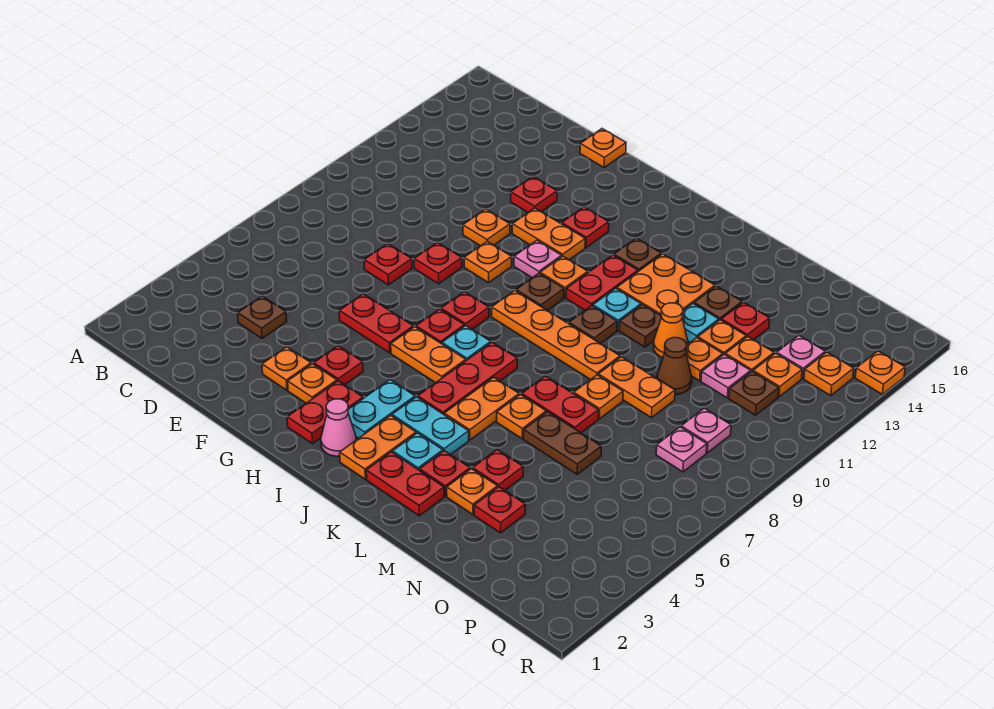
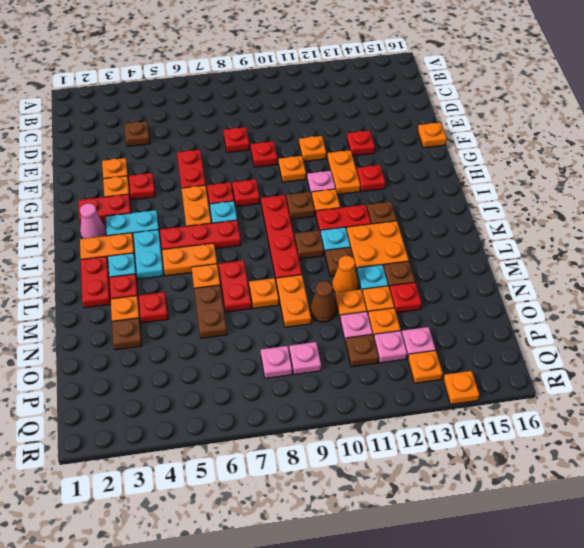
orange plate I9:L9 level 1 -> red plate I9:L9 level 1
red plate N3 level 1 -> brown plate N3 level 1
orange plate P12 level 1 -> pink plate P12 level 1

